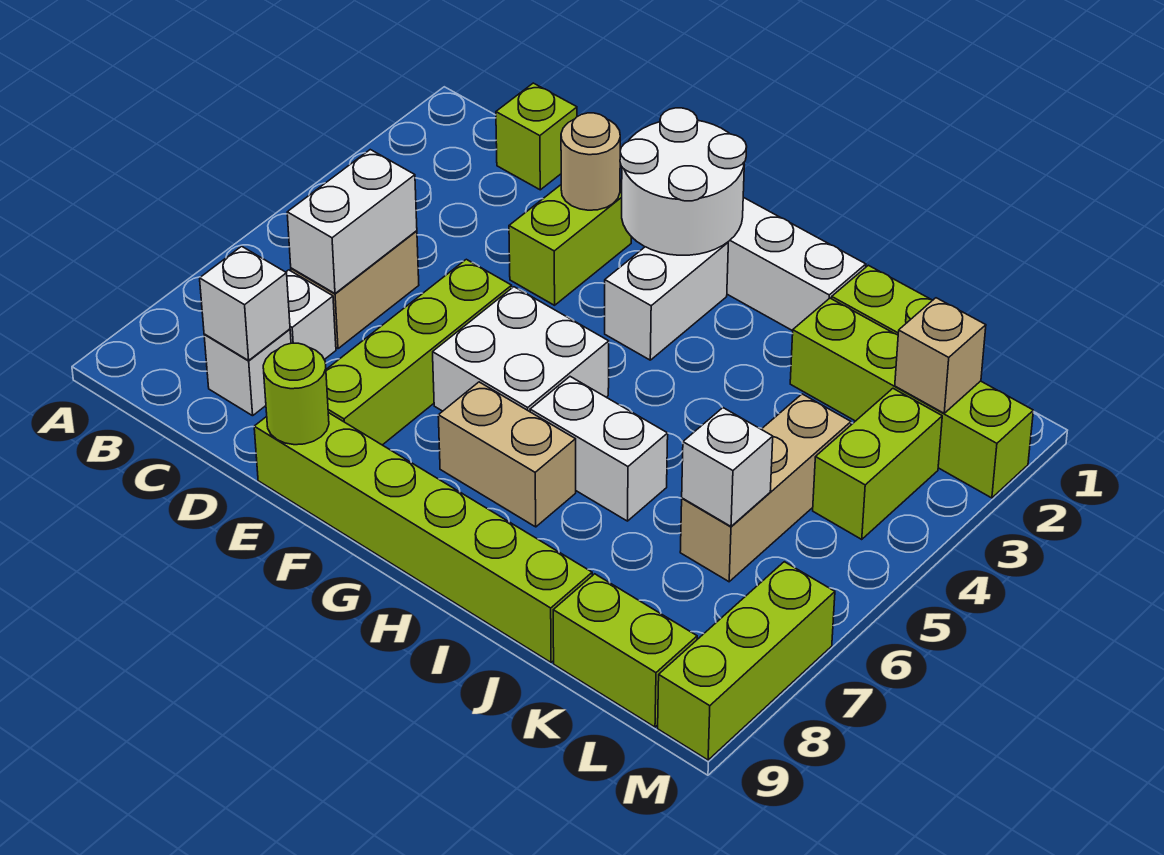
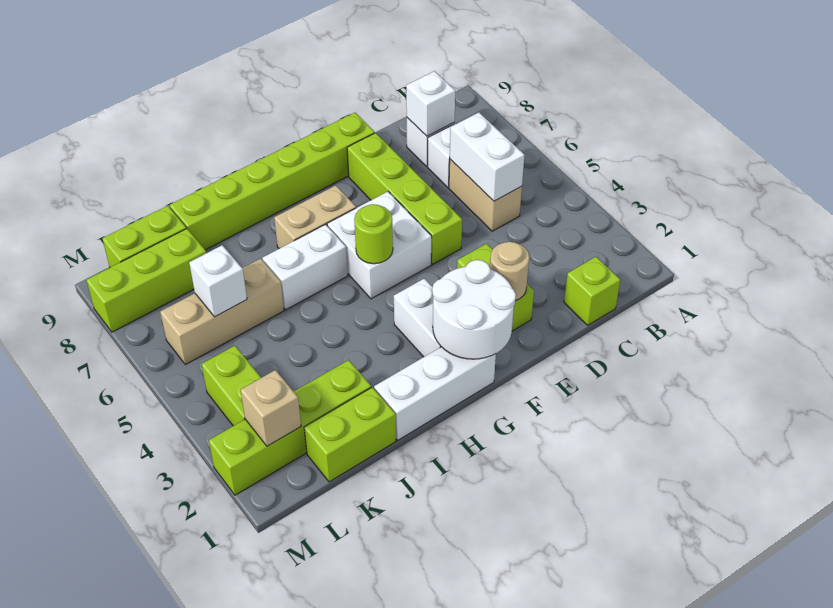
lime round brick E9 level 2 -> lime round brick G5 level 2
tan brick K4:K6 level 1 -> tan brick J6:L6 level 1
lime brick M7:M9 level 1 -> lime brick K8:M8 level 1

